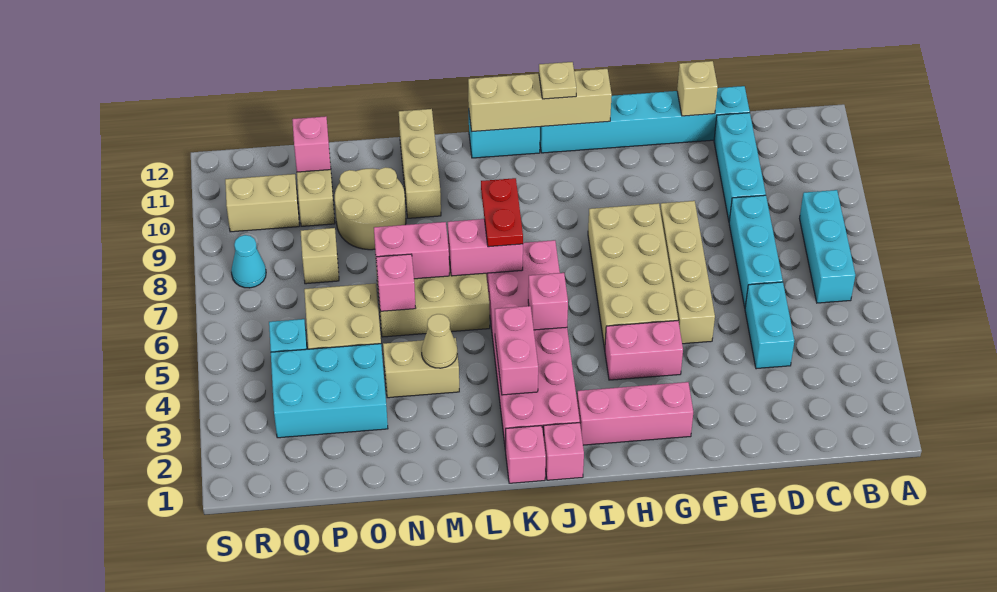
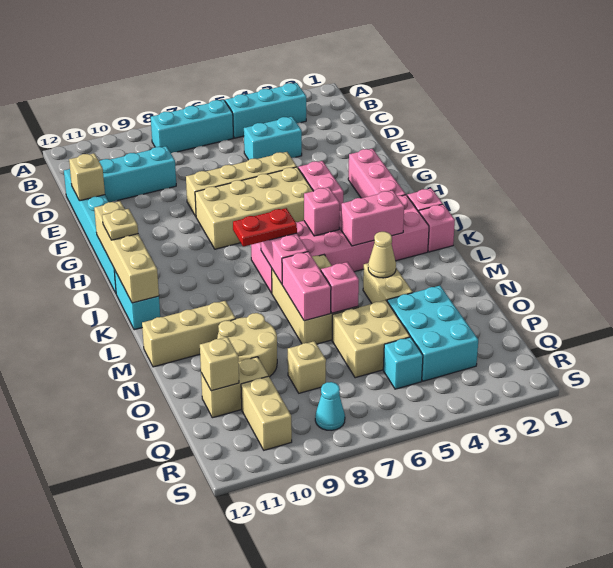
cyan brick D6:D8 level 1 -> cyan brick B3:B5 level 1
pink brick P11 level 2 -> tan brick P11 level 2

